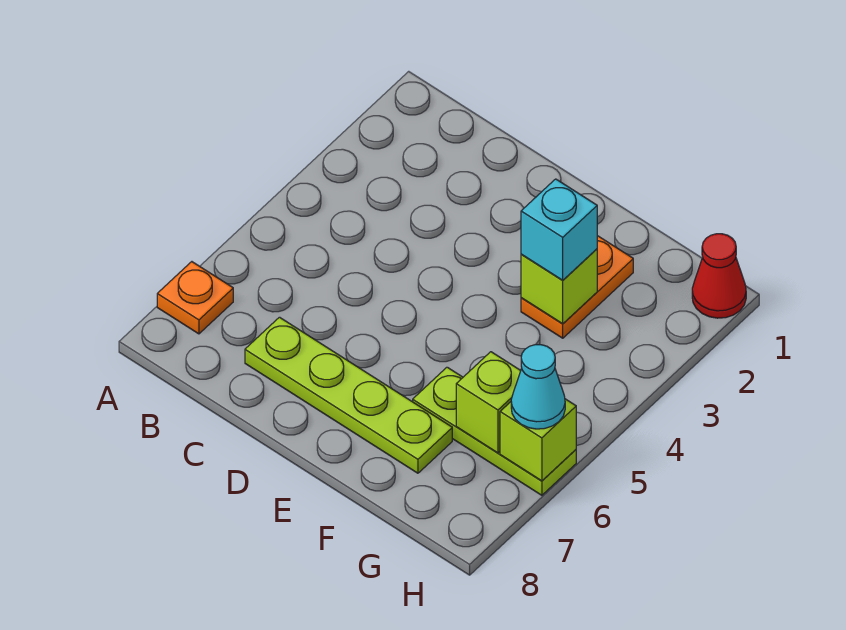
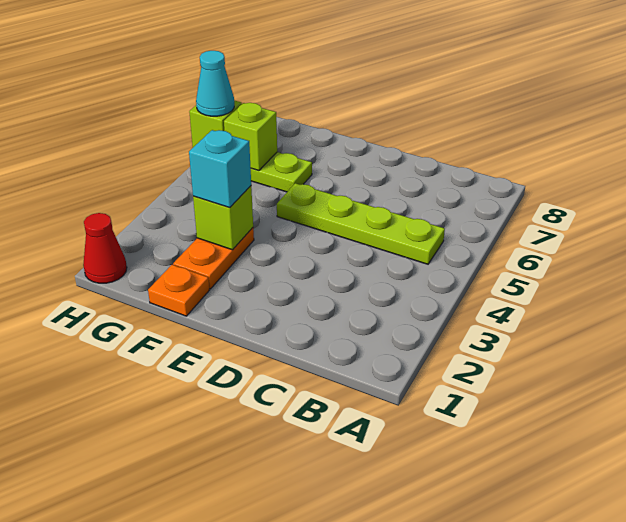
orange plate A7 level 1 -> orange plate F1 level 1
lime plate C7:F7 level 1 -> lime plate B5:E5 level 1

